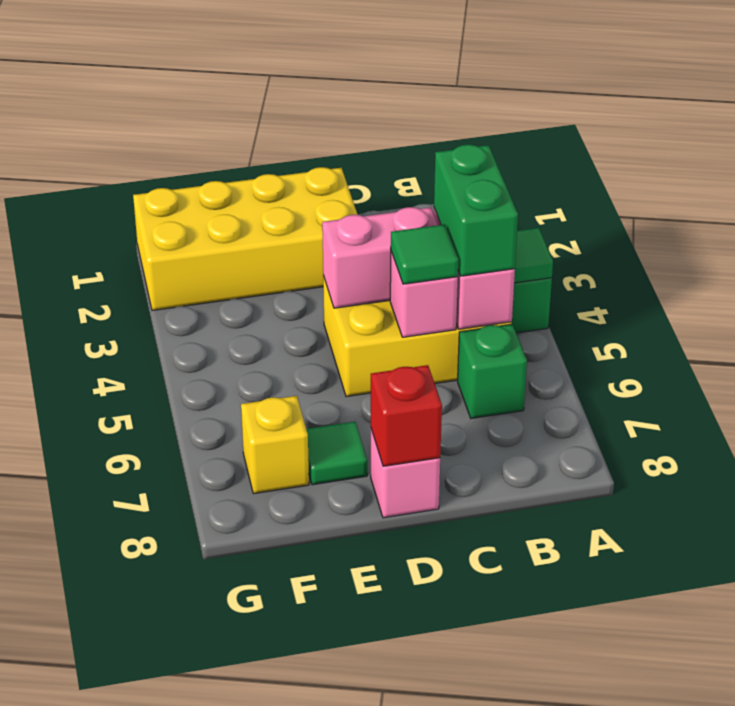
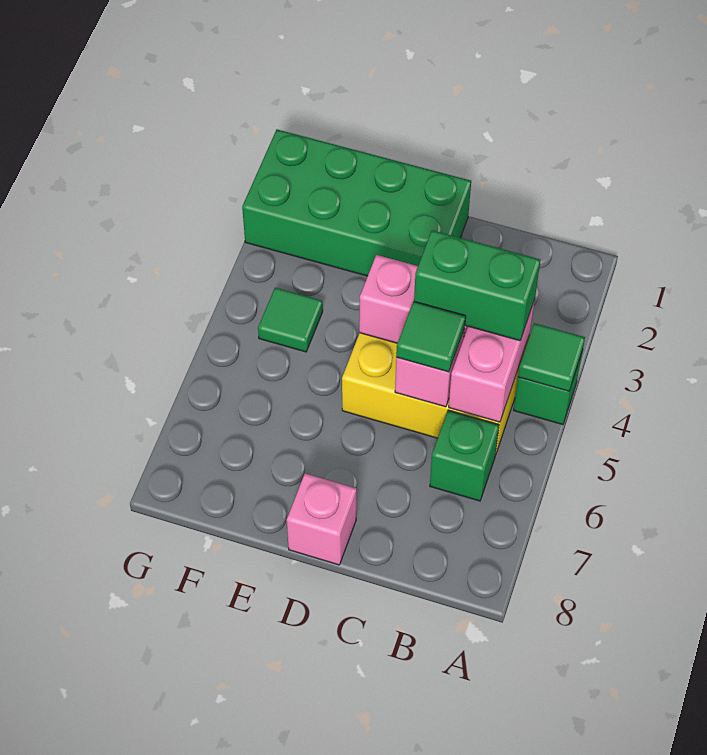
green brick B4:B5 level 3 -> green brick B4:C4 level 3
yellow brick D1:G2 level 1 -> green brick D1:G2 level 1
red brick D8 level 2 -> none
green tile E7 level 1 -> green tile F4 level 1
yellow brick F7 level 1 -> none

